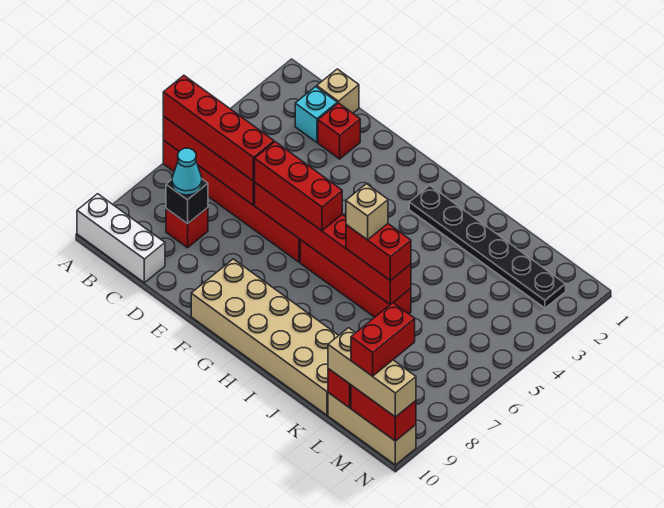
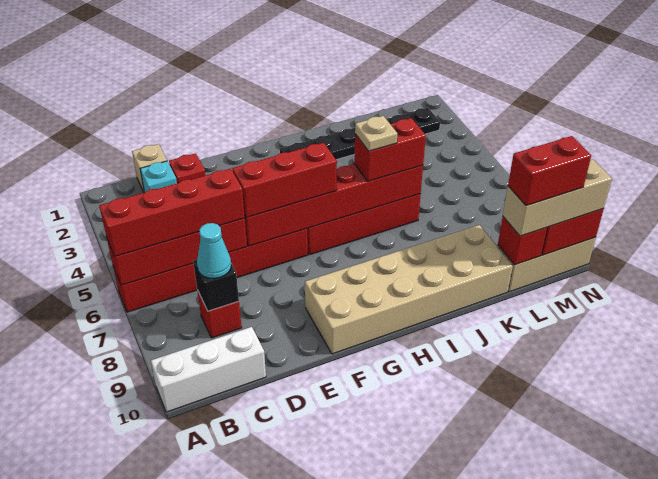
tan brick I6 level 4 -> tan plate I6 level 4
red brick M9:M10 level 4 -> red brick L10:M10 level 4

